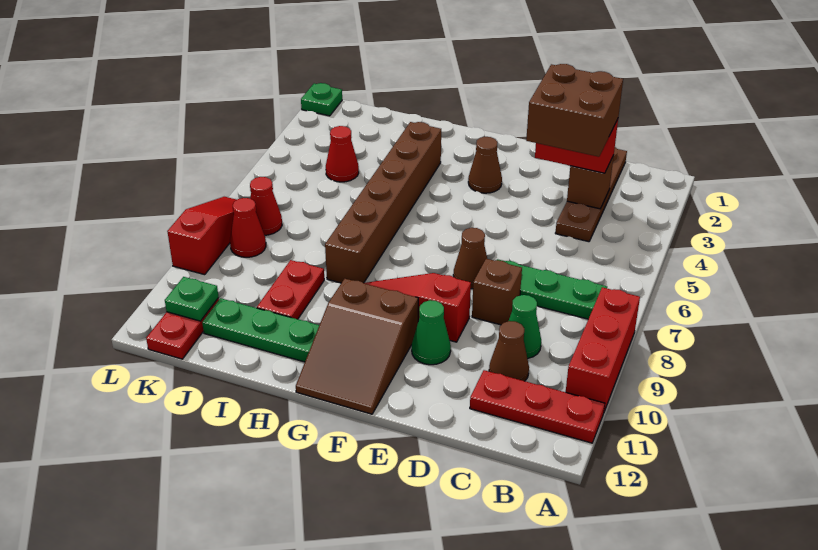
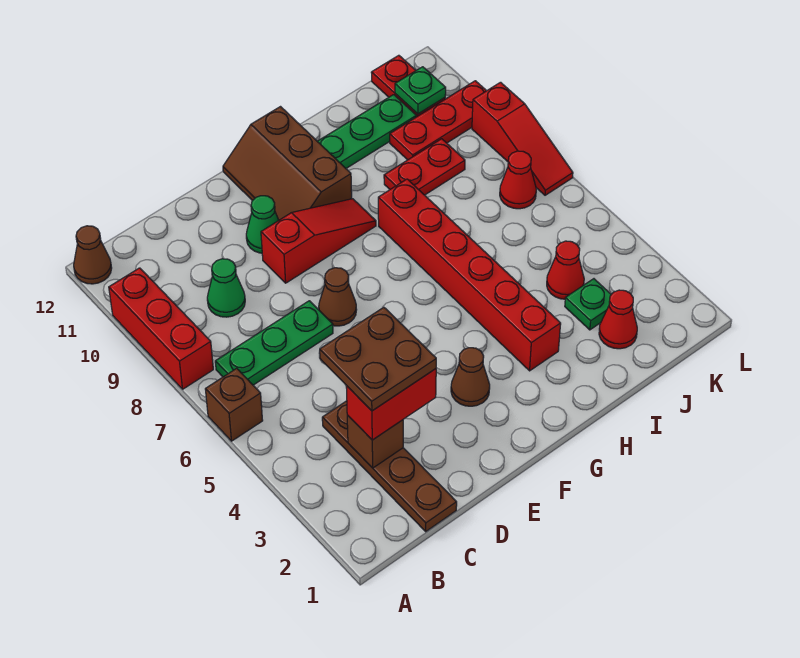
red plate A11:C11 level 1 -> red plate J10:L10 level 1
brown brick C3:D4 level 4 -> brown plate C3:D4 level 4
brown cone C10 level 1 -> brown cone A12 level 1
brown brick D8 level 1 -> brown brick A6 level 1
brown slope F10:G12 level 1 top 10 -> brown slope F10:G12 level 1 top G
brown brick H3:H8 level 1 -> red brick H3:H8 level 1
red plate I9:I10 level 1 -> red plate I9:J9 level 1
red cone K8 level 1 -> red cone J2 level 1
green plate L1 level 1 -> green plate J3 level 1

